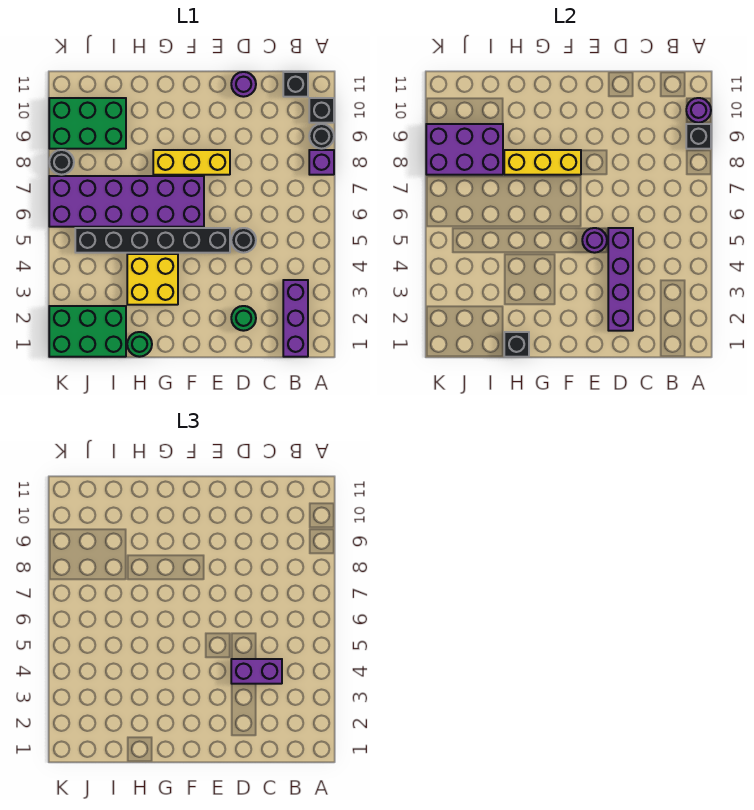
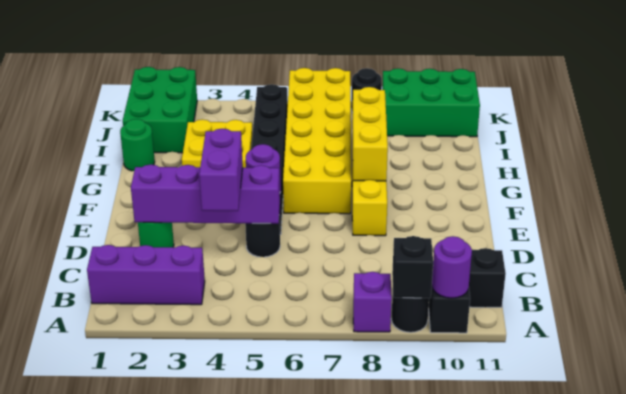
purple round brick D11 level 1 -> none
purple brick F6:K7 level 1 -> yellow brick F6:K7 level 1
black brick H1 level 2 -> none
purple brick I8:K9 level 2 -> none
green brick I9:K10 level 1 -> green brick J9:K11 level 1

